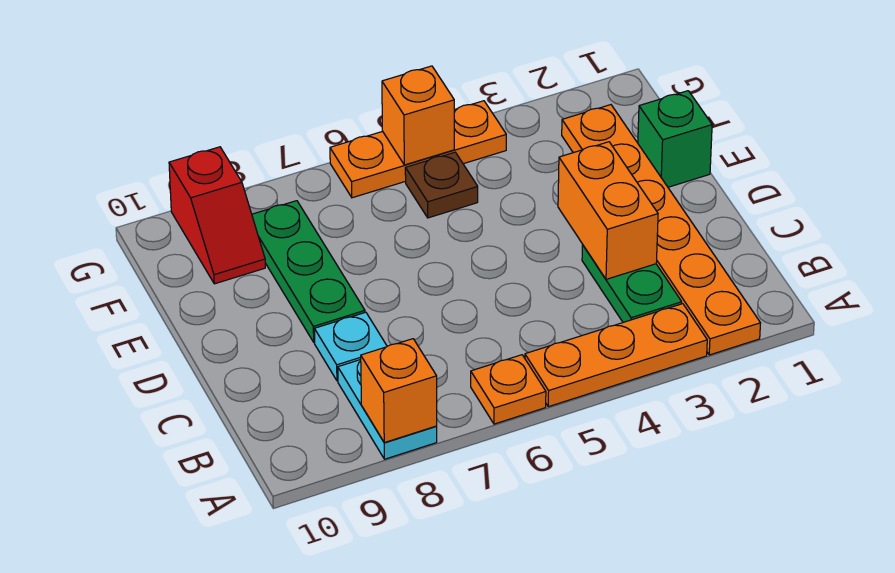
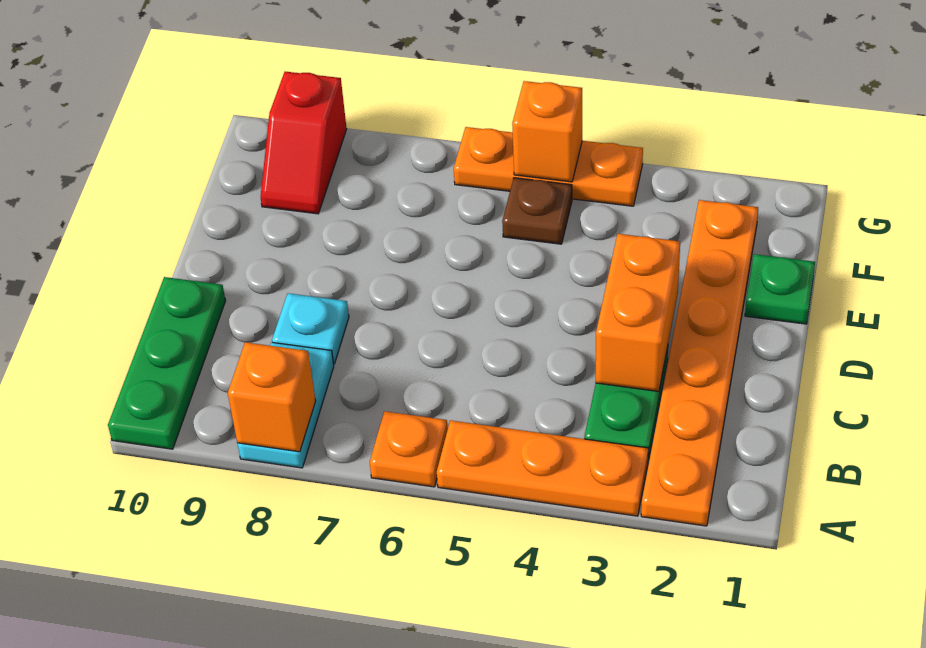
green plate D8:F8 level 1 -> green plate A10:C10 level 1
green brick E1 level 1 -> green plate E1 level 1

